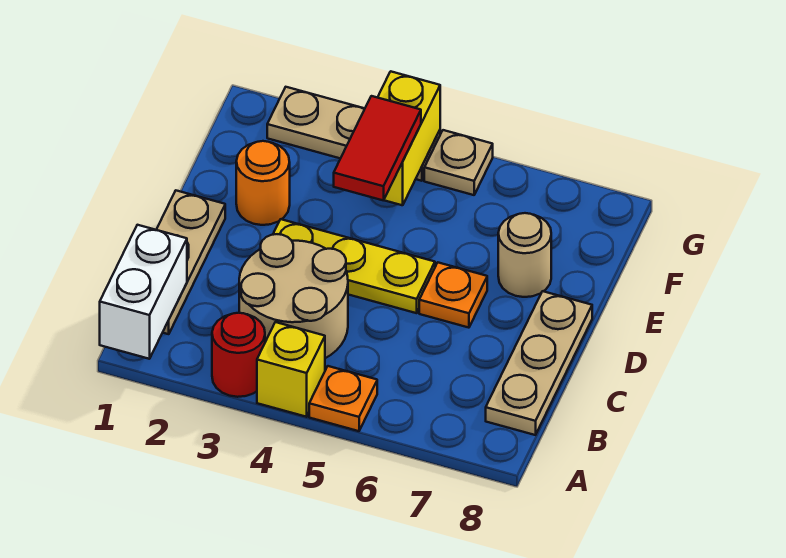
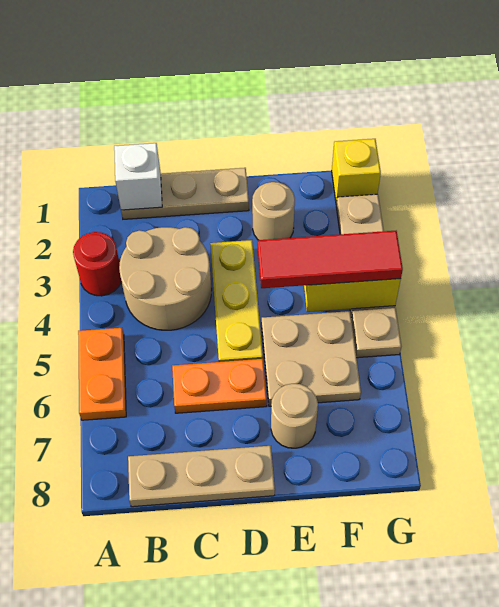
white brick A1:B1 level 2 -> white brick B1 level 2
yellow brick A4 level 1 -> yellow brick G1 level 1
orange plate A5 level 1 -> orange plate A5:A6 level 1
orange plate D6 level 1 -> orange plate C6:D6 level 1
orange round brick E2 level 1 -> tan round brick E2 level 1
red tile E4:F4 level 3 -> red tile E4:G4 level 3
none -> tan plate E5:F6 level 1

